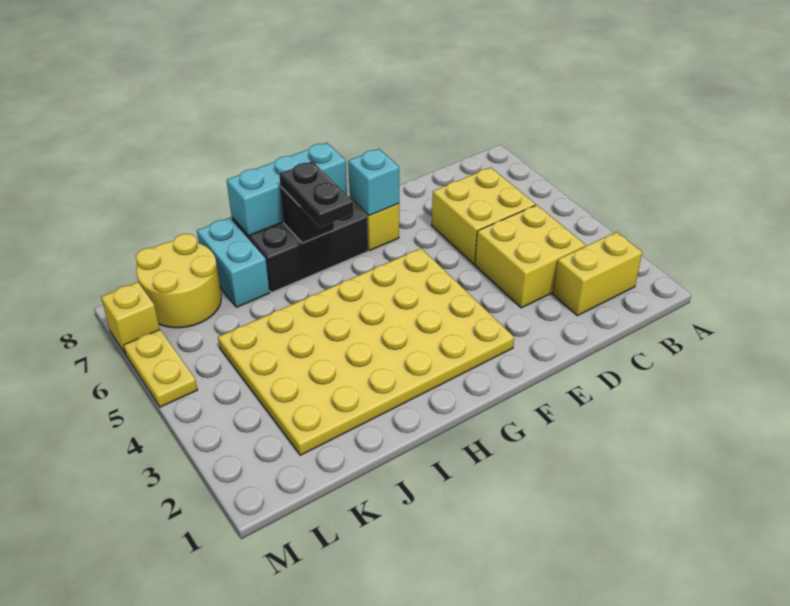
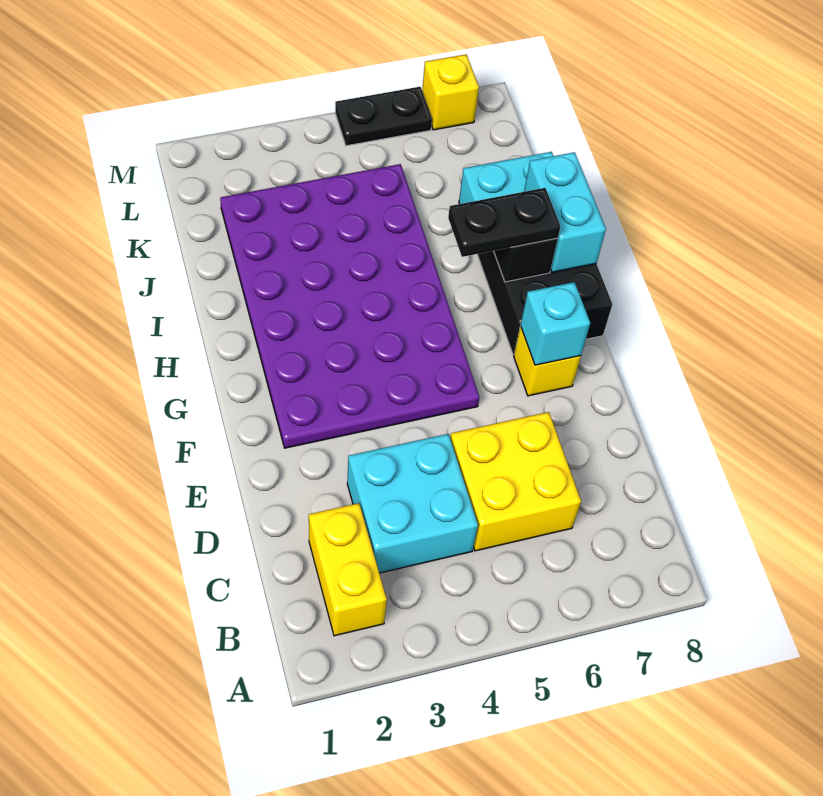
yellow brick C3:D4 level 1 -> cyan brick C3:D4 level 1
yellow plate F2:K5 level 1 -> purple plate F2:K5 level 1
cyan brick G8:I8 level 2 -> cyan brick H8:I8 level 2
yellow round brick K7:L8 level 1 -> none
yellow plate M5:M6 level 1 -> black plate M5:M6 level 1

